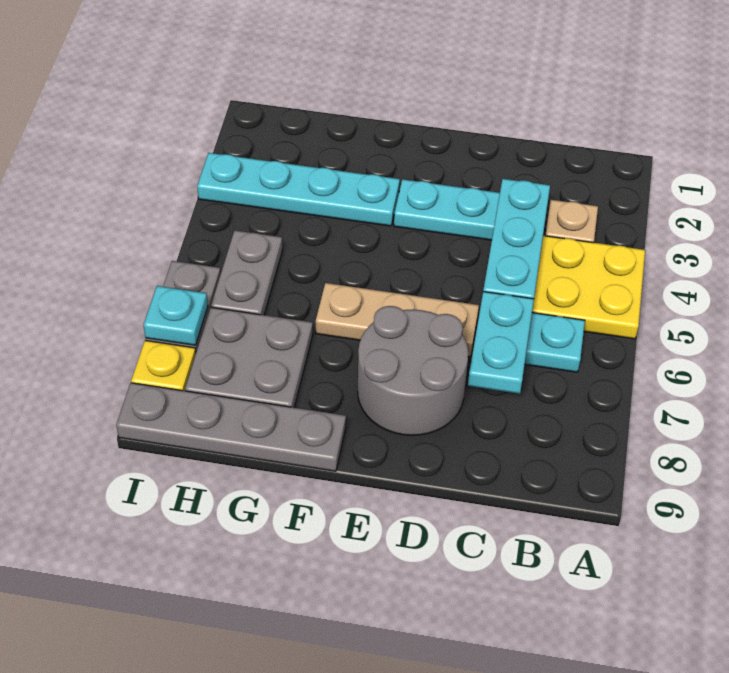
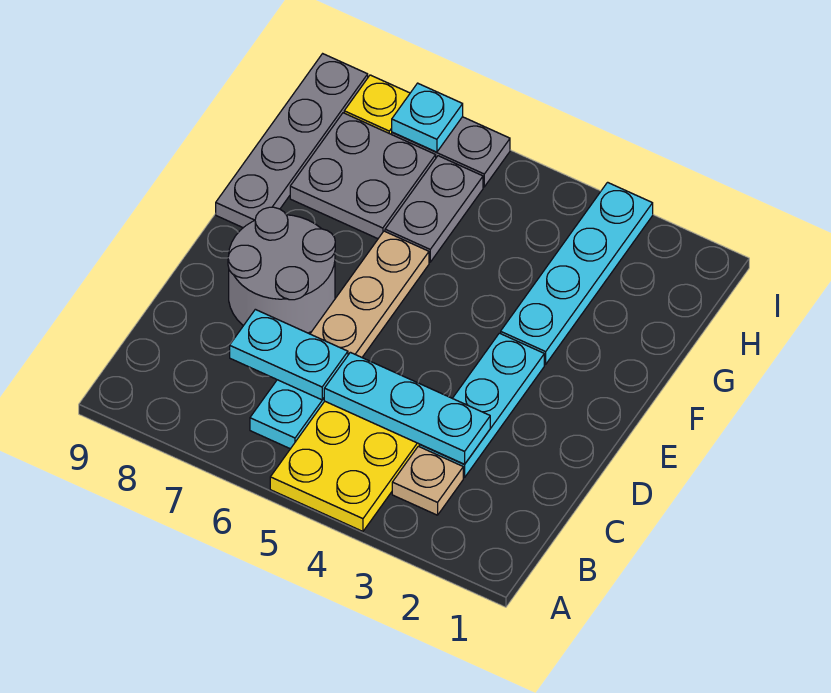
grey plate H5:H6 level 1 -> grey plate G6:H6 level 1

